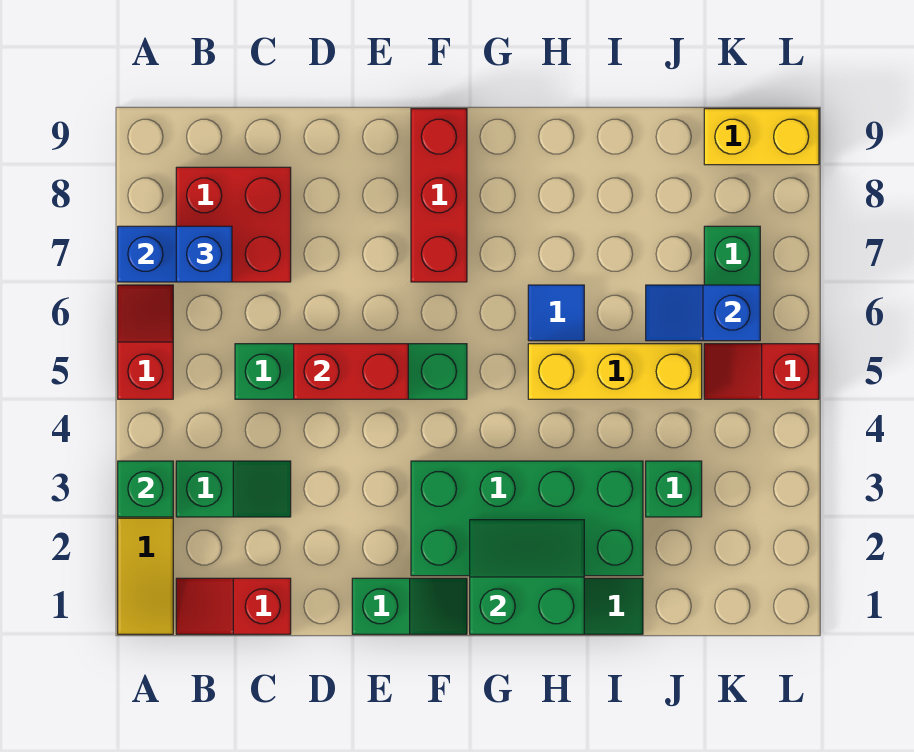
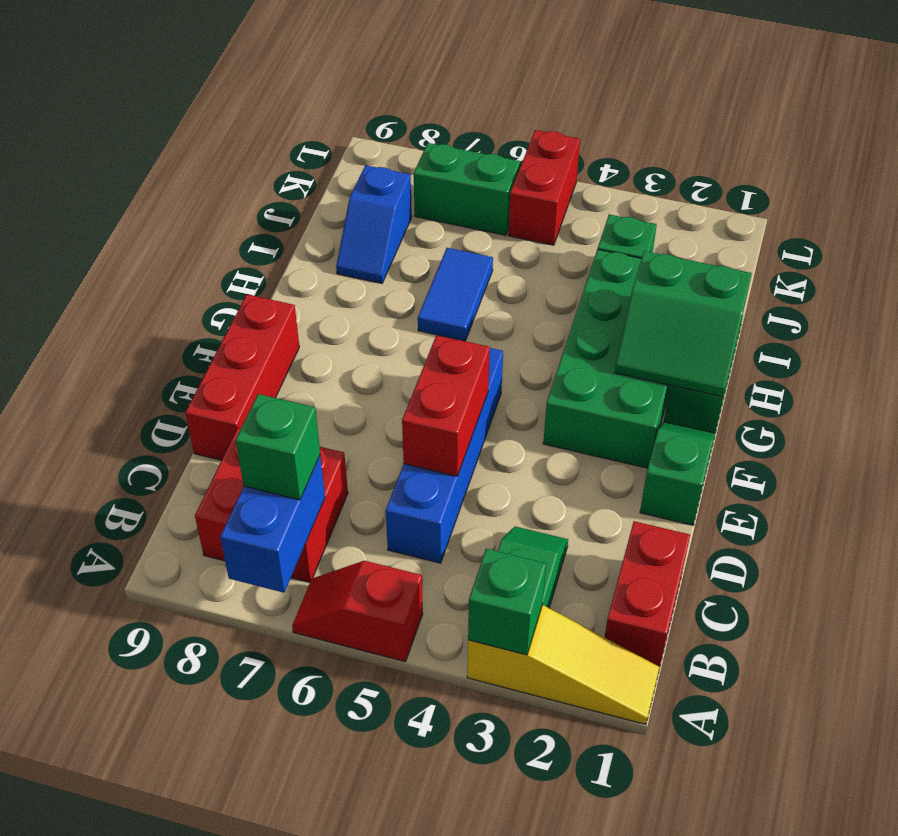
red slope B1:C1 level 1 top C -> red brick B1:C1 level 1
blue brick B7 level 3 -> green brick B7 level 3
green brick C5:F5 level 1 -> blue brick C5:F5 level 1
red brick F7:F9 level 1 -> red brick D9:F9 level 1
green slope G1:H2 level 2 top 1 -> green slope G1:H2 level 2 top H
yellow brick H5:J5 level 1 -> none
blue tile H6 level 1 -> blue tile H6:I6 level 1
blue slope J6:K6 level 2 top K -> blue slope I8:J8 level 1 top J
red slope K5:L5 level 1 top L -> red brick K5:L5 level 1
yellow brick K9:L9 level 1 -> none

